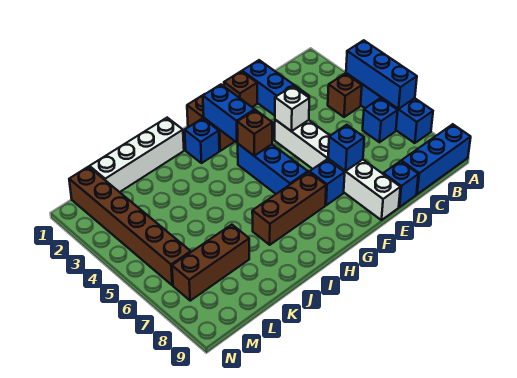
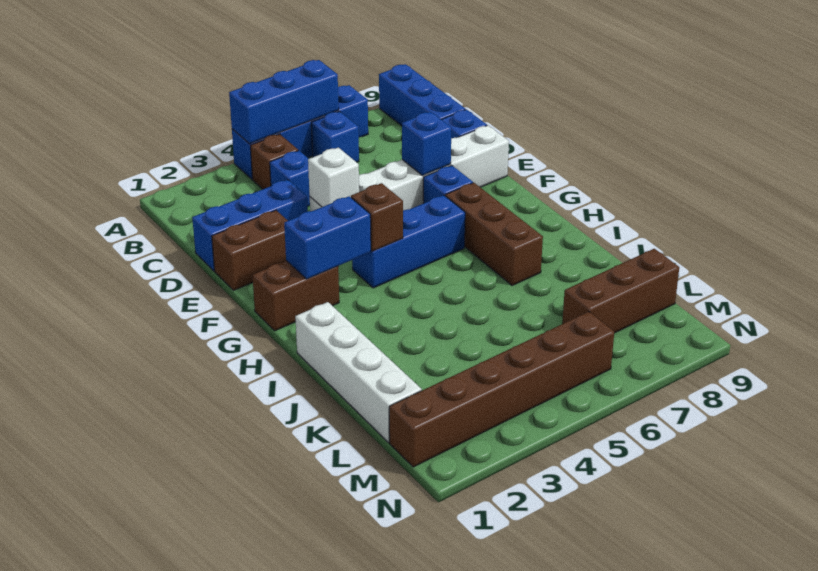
brown brick E1 level 1 -> brown brick E1:E2 level 1
blue brick H2 level 1 -> blue brick C4 level 1
brown brick K7:M7 level 1 -> brown brick L7:L9 level 1

